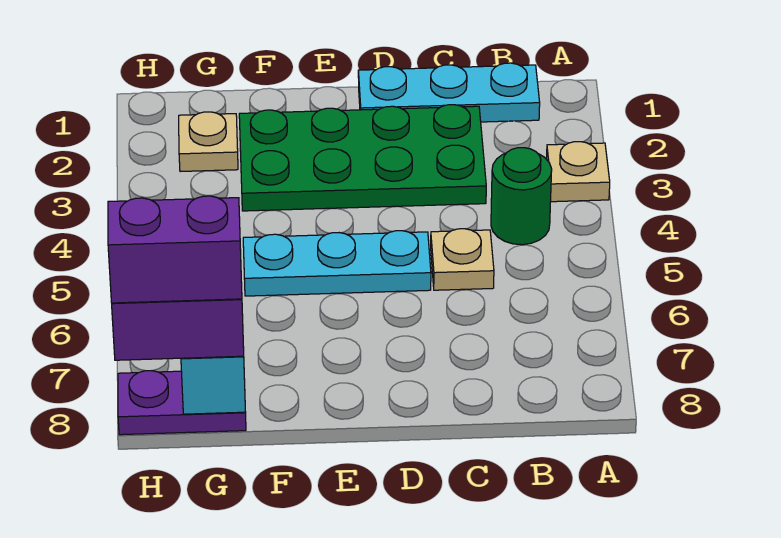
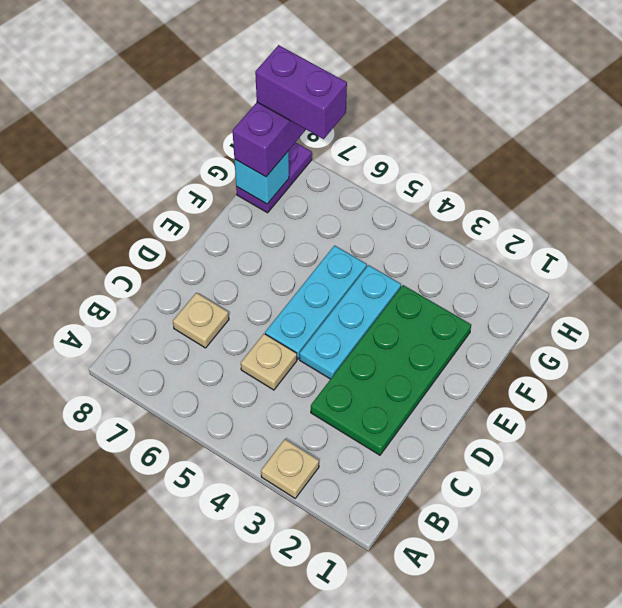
cyan plate B1:D1 level 1 -> cyan plate D4:F4 level 1
green round brick B4 level 1 -> none
tan plate G2 level 1 -> tan plate C7 level 1
purple brick G8:H8 level 4 -> purple brick H7:H8 level 4

